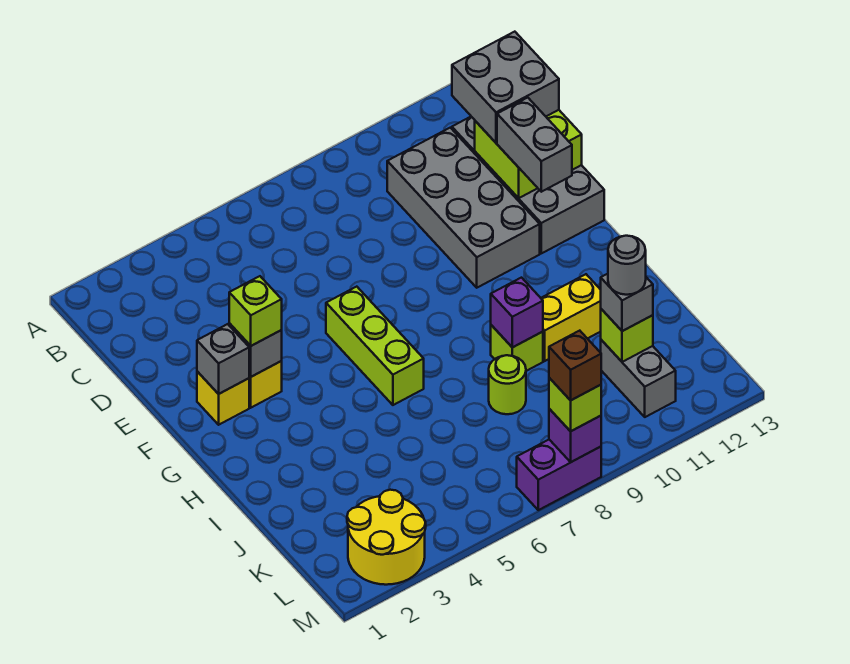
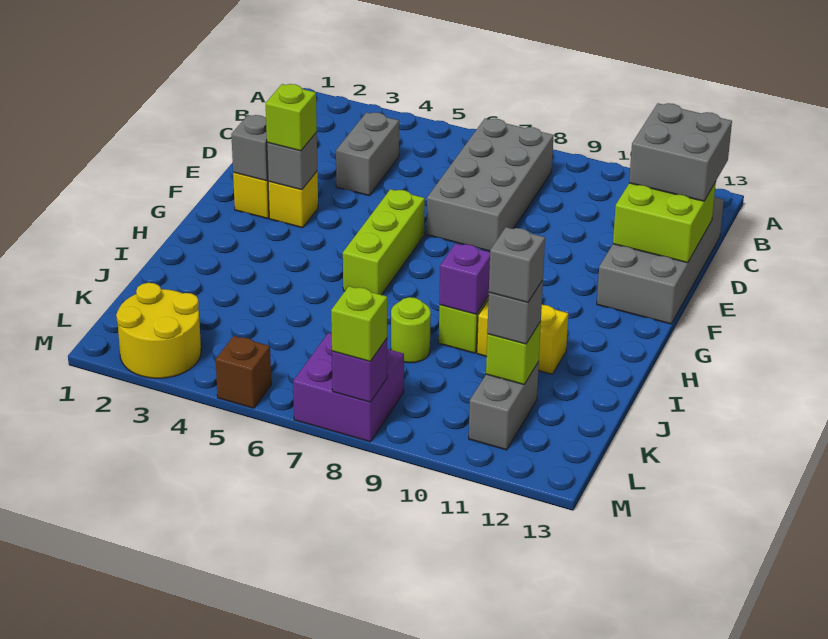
grey brick C10:F11 level 1 -> grey brick B7:E8 level 1
grey brick E12:F12 level 3 -> grey brick C4:D4 level 1
grey round brick K11 level 4 -> grey brick K11 level 4
purple brick M7:M8 level 1 -> purple brick L7:M8 level 1
brown brick M8 level 4 -> brown brick M5 level 1

